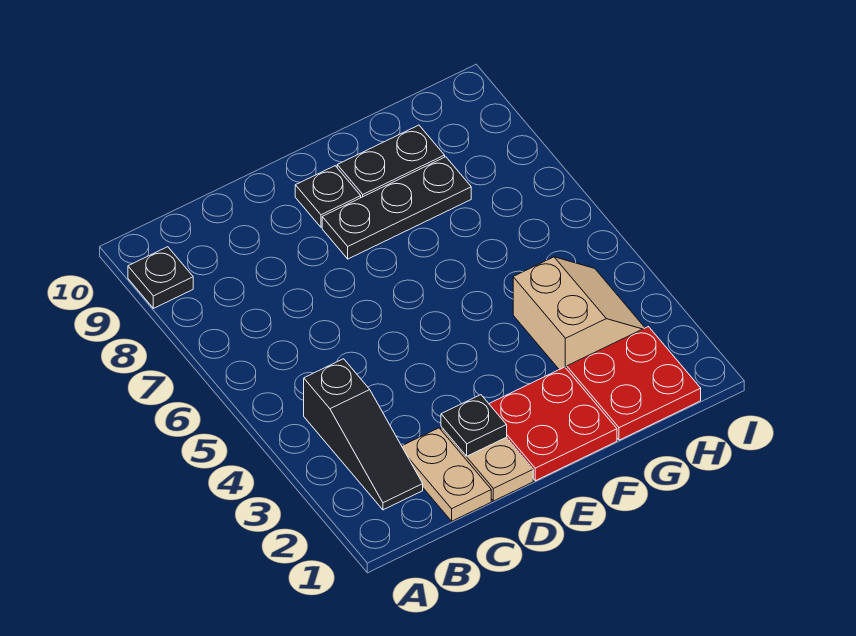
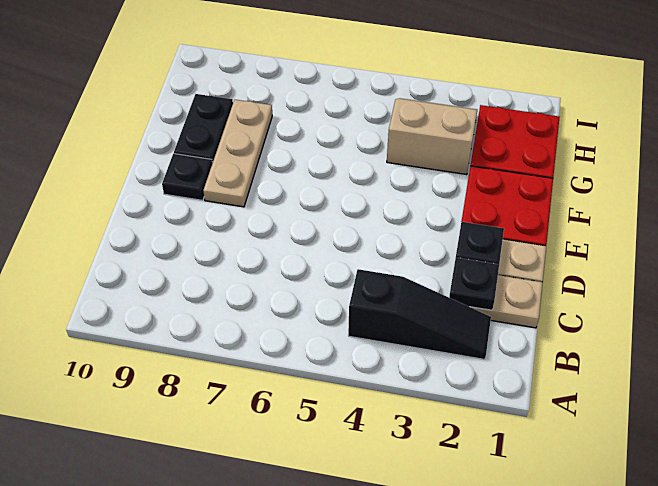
black plate A9 level 1 -> black plate C2 level 2
black plate E8:G8 level 1 -> tan plate E8:G8 level 1

